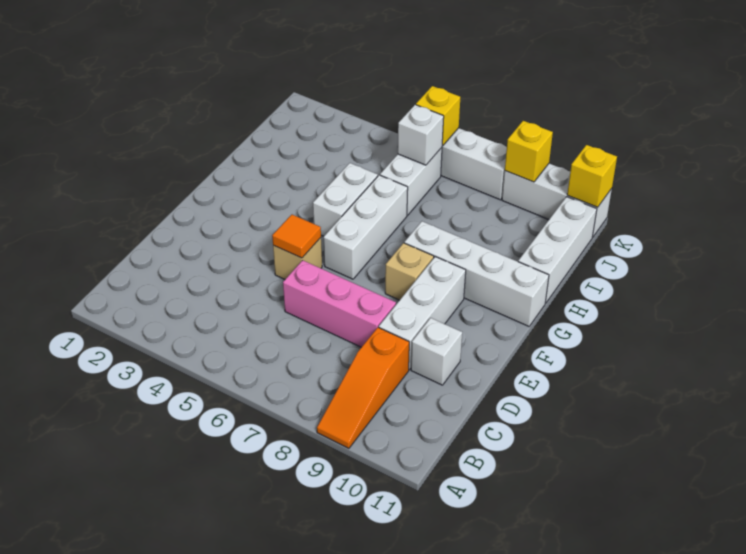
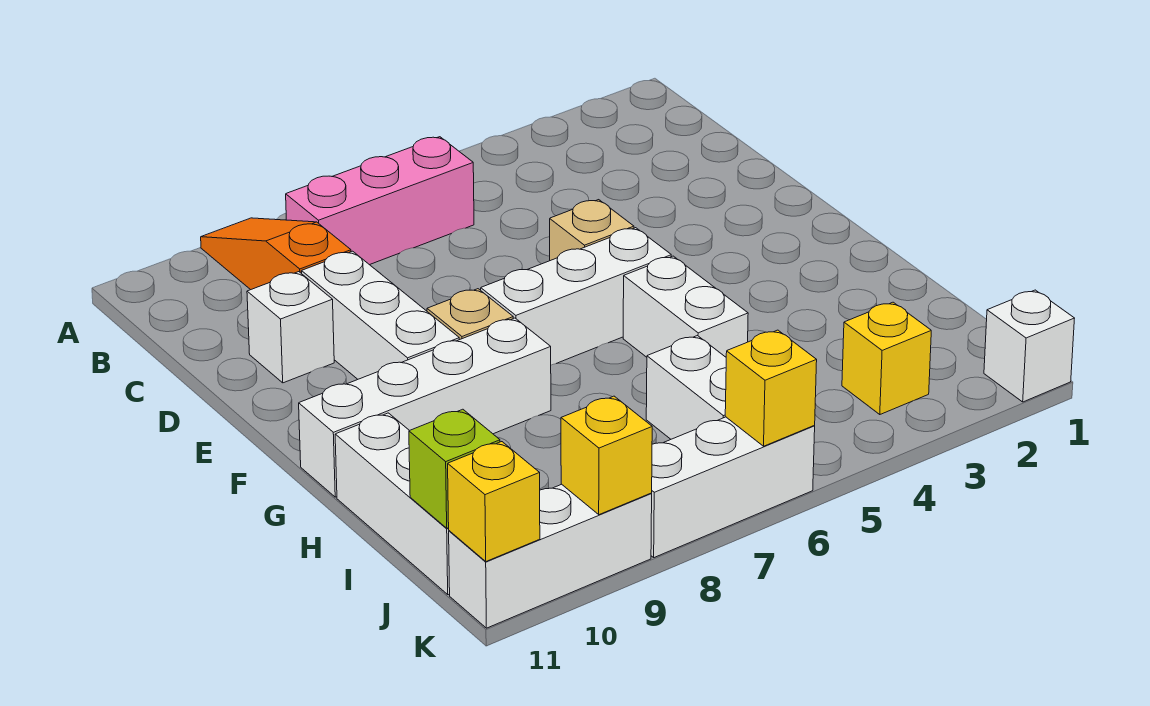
pink brick D6:D8 level 1 -> pink brick B6:B8 level 1
orange tile E5 level 2 -> none
white brick F6:H6 level 1 -> white brick F5:F7 level 1
none -> yellow brick J3 level 1
white brick J6 level 2 -> white brick K1 level 1
none -> lime brick J11 level 2

